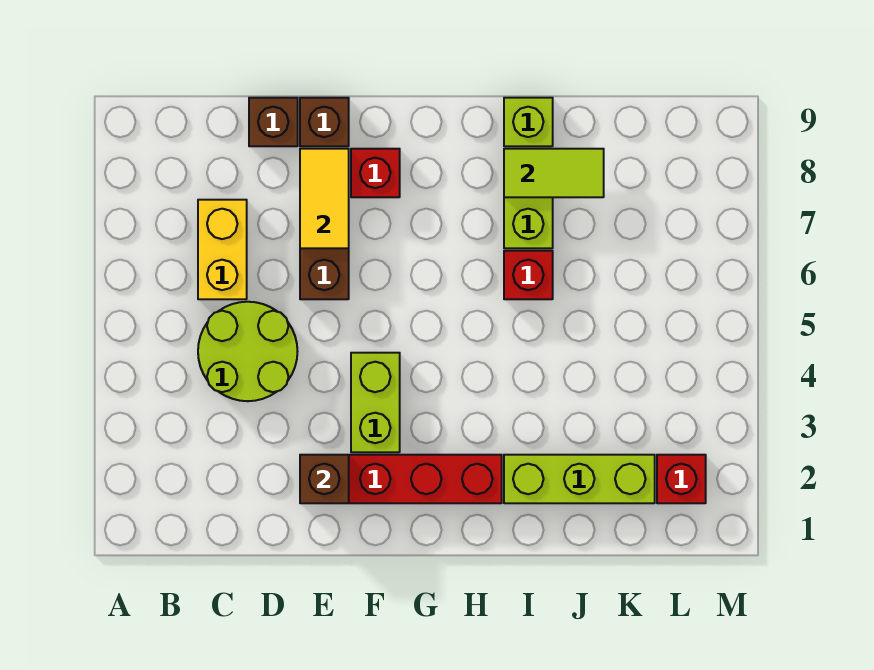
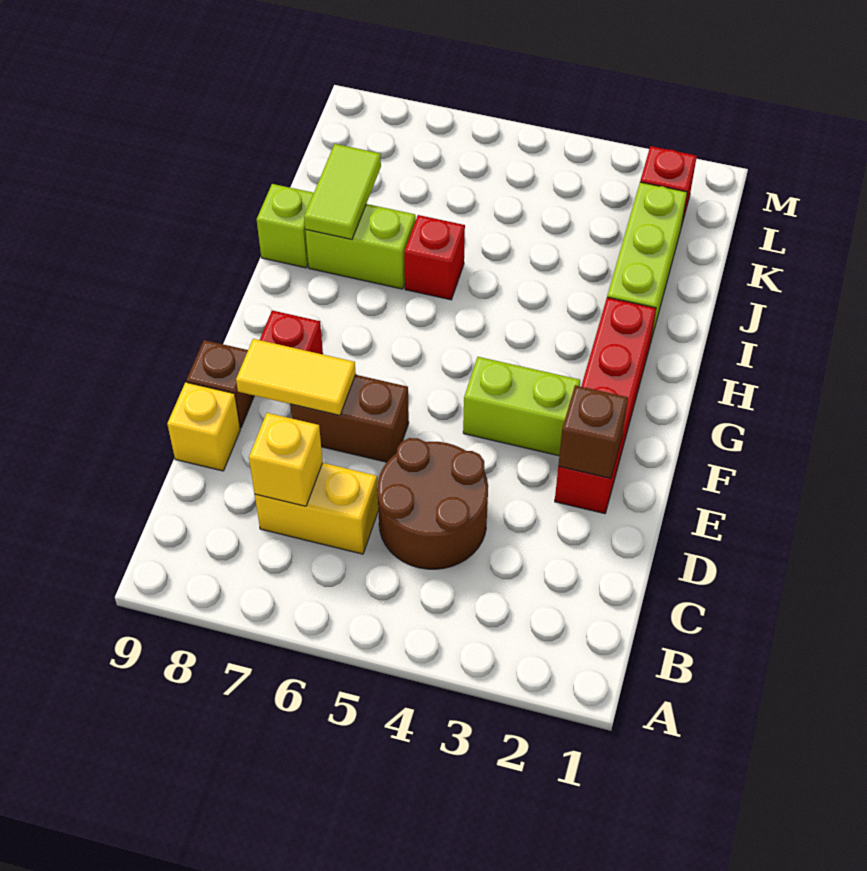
lime round brick C4:D5 level 1 -> brown round brick C4:D5 level 1
none -> yellow brick C7 level 2
brown brick D9 level 1 -> yellow brick D9 level 1

